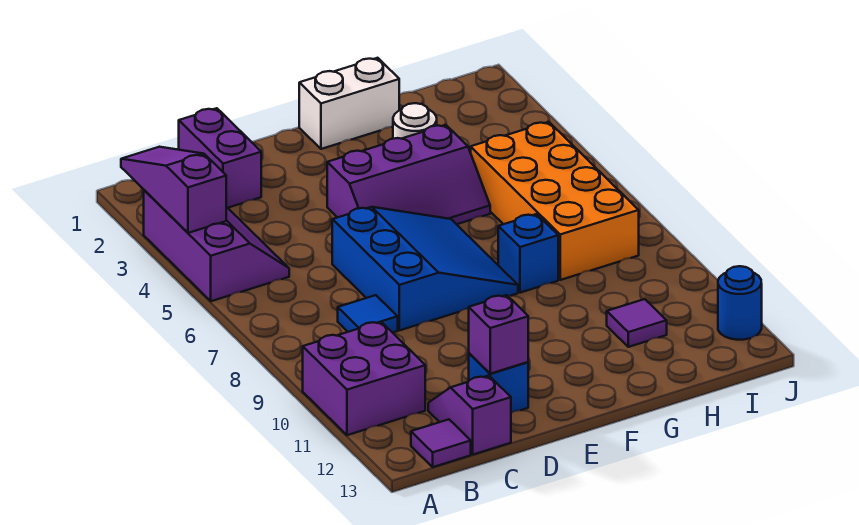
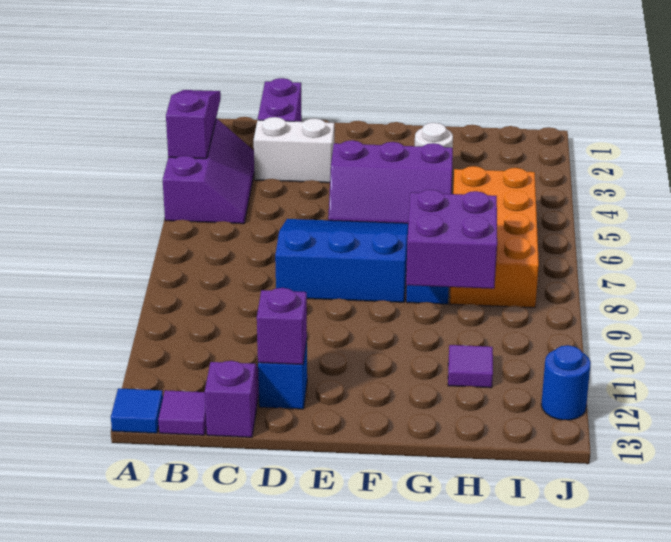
purple brick A10:B11 level 1 -> purple brick G8:H9 level 2
blue tile C8 level 1 -> blue tile A13 level 1
blue slope D6:F8 level 1 top D -> blue slope D6:F8 level 1 top 8
white brick F1:G1 level 1 -> white brick C3:D3 level 1

